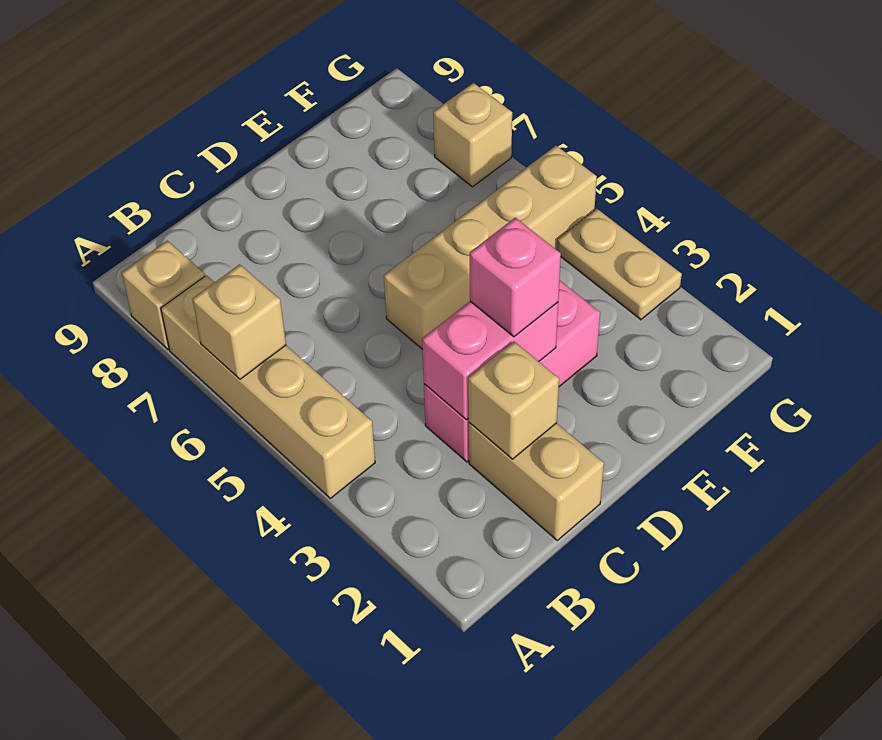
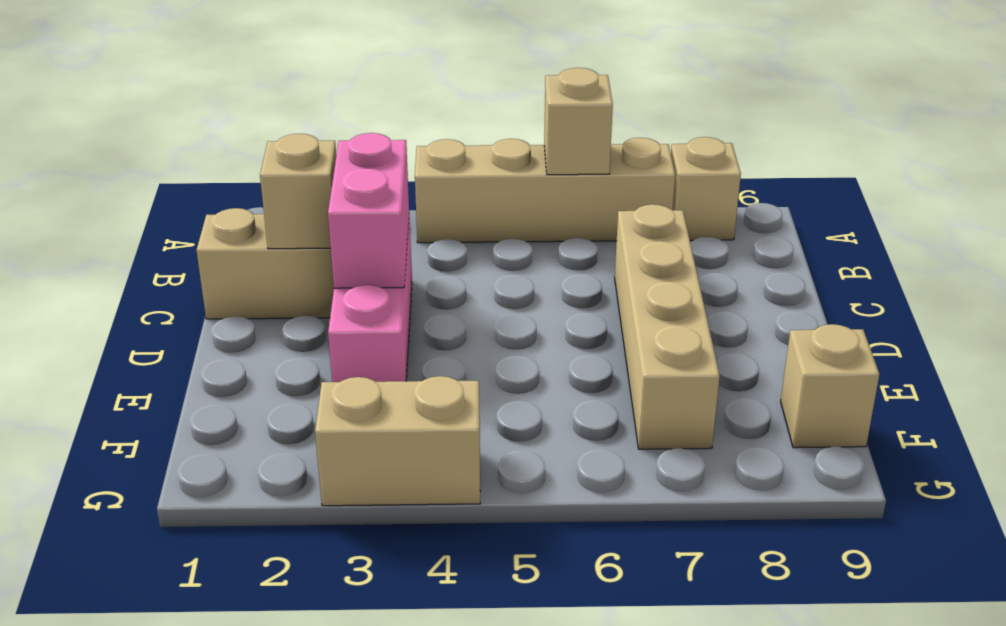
pink brick D3 level 3 -> none
tan brick D5:G5 level 1 -> tan brick C7:F7 level 1
tan plate G3:G4 level 1 -> tan brick G3:G4 level 1
tan brick G7 level 1 -> tan brick F9 level 1

